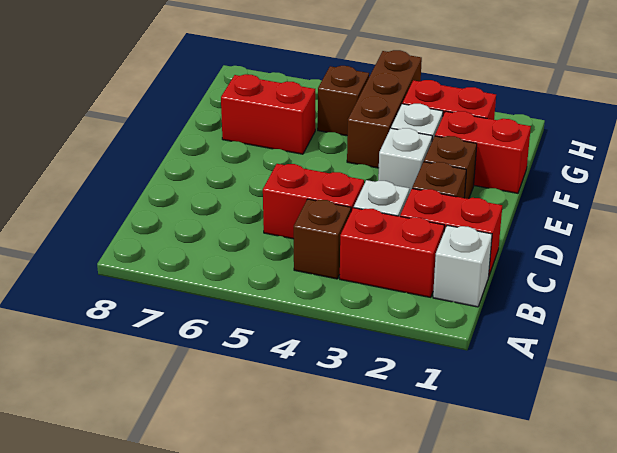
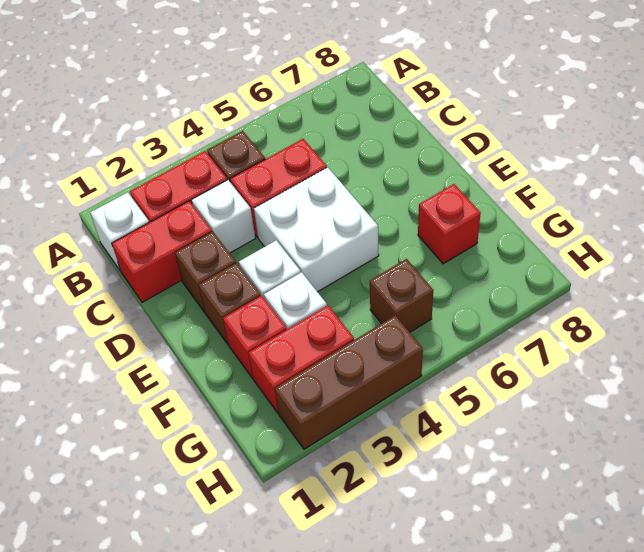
none -> white brick D4:E5 level 1
red brick F1:F2 level 1 -> red brick F2 level 1
brown brick F4:H4 level 1 -> brown brick H2:H4 level 1
red brick F6:F7 level 1 -> red brick F7 level 1

